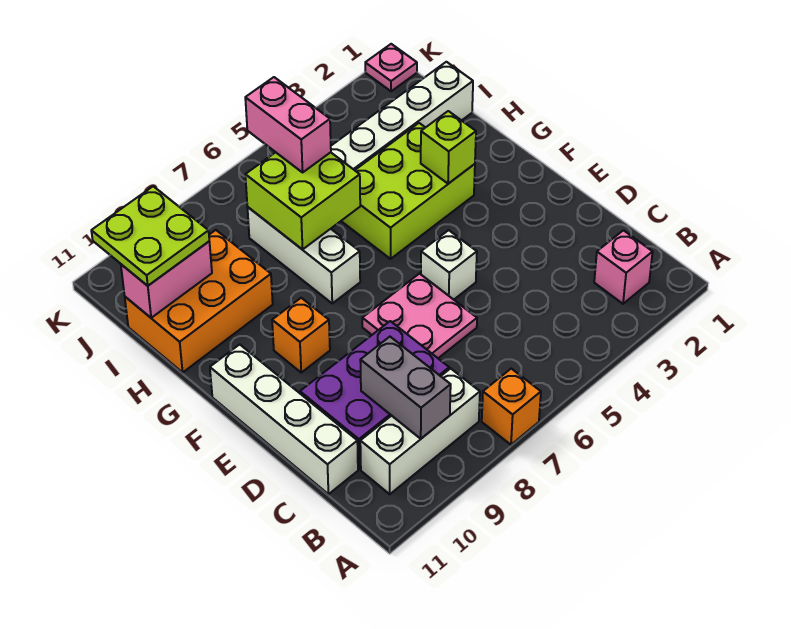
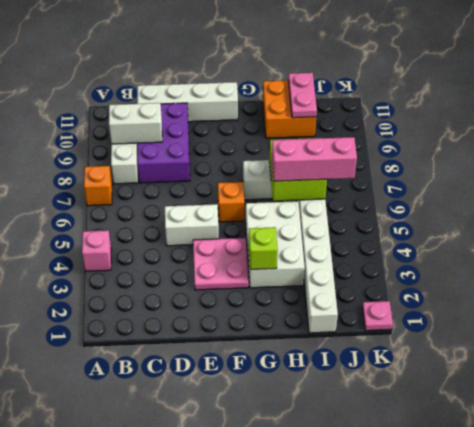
pink brick B2 level 1 -> pink brick A4 level 1
grey brick B9:C9 level 2 -> white brick B9:C9 level 2
pink plate D6:E7 level 1 -> pink plate E3:F4 level 1
white brick E5 level 1 -> white brick D5:E5 level 1
orange brick F9 level 1 -> orange brick F6 level 1
lime brick G3:H5 level 1 -> white brick G3:H5 level 1
orange brick H9:I11 level 1 -> orange brick H10:I11 level 1
pink brick I6:J6 level 3 -> pink brick H6:J6 level 3
pink brick I10:I11 level 2 -> pink plate I10:I11 level 2
lime plate I10:J11 level 3 -> none

